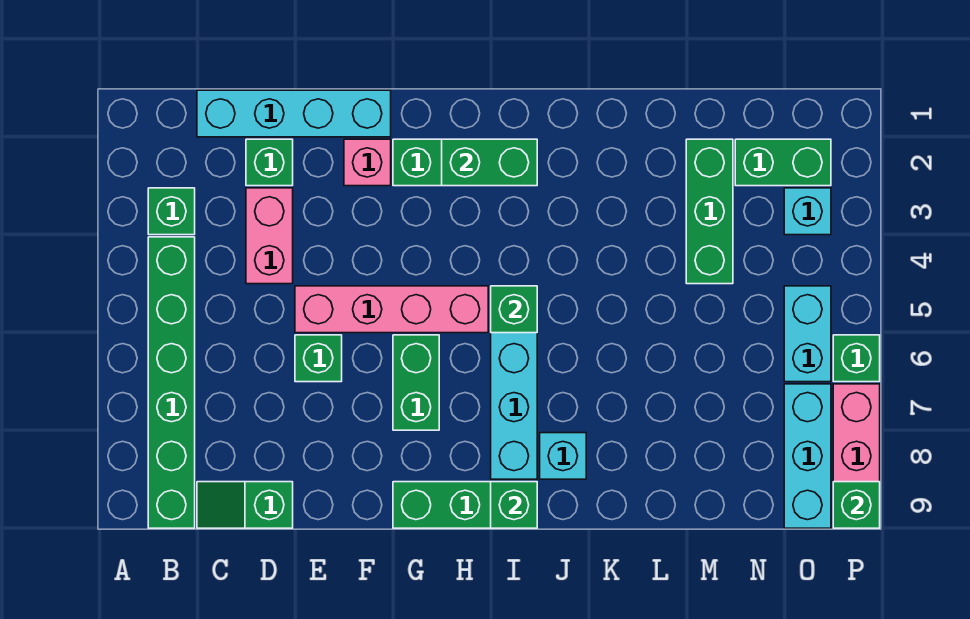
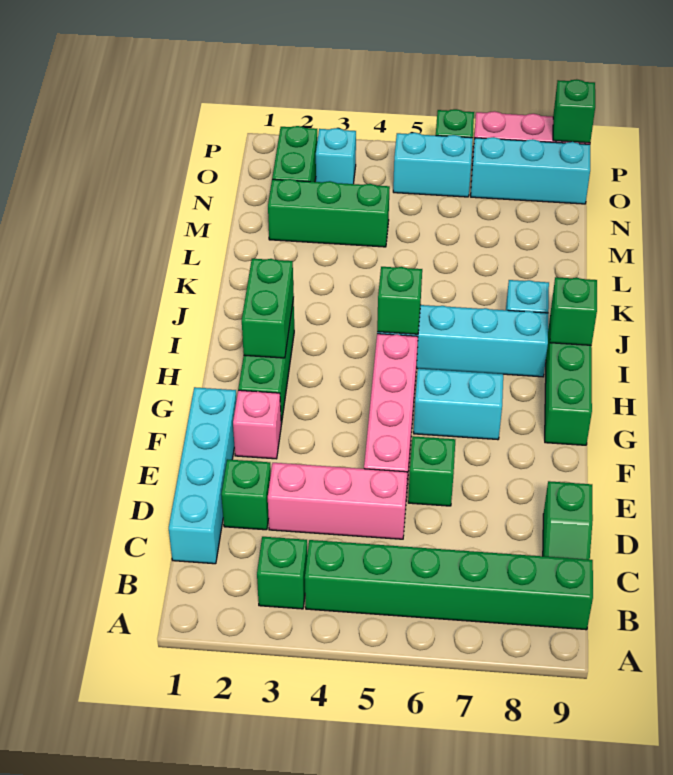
pink brick D3:D4 level 1 -> pink brick D3:D5 level 1
green brick G6:G7 level 1 -> cyan brick G6:G7 level 1

